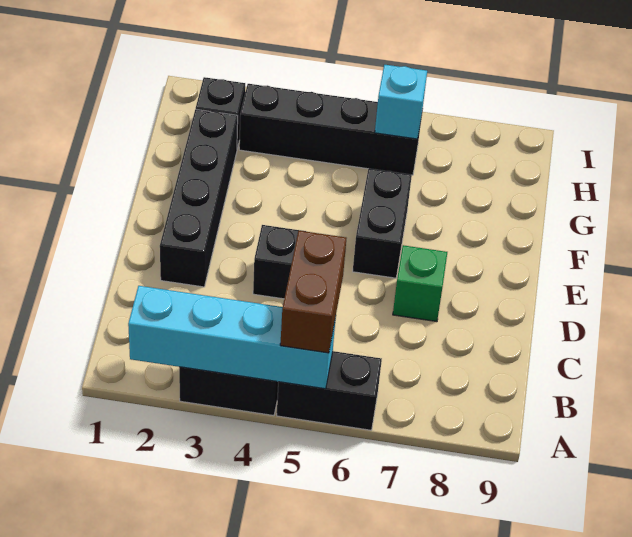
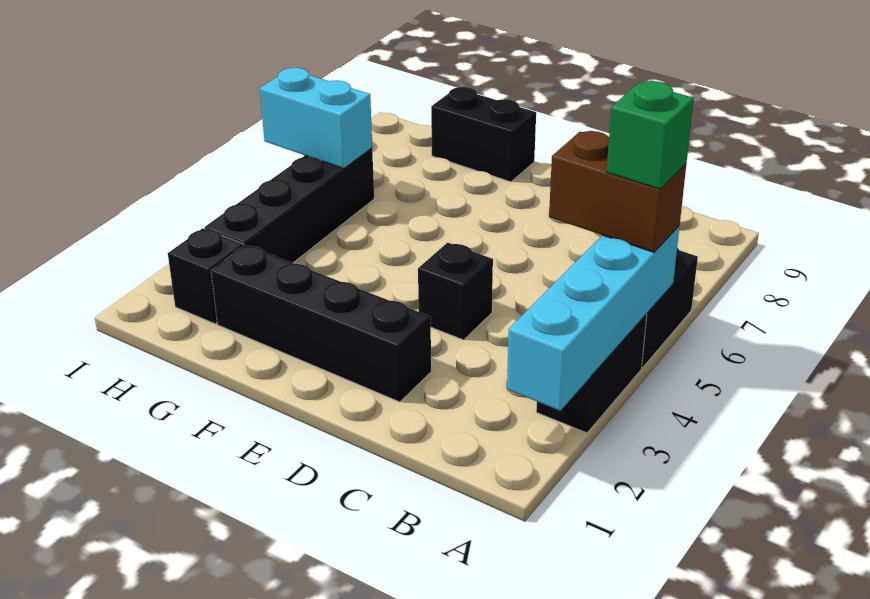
green brick D7 level 1 -> green brick A5 level 4
black brick E6:F6 level 1 -> black brick F9:G9 level 1
cyan brick H6 level 2 -> cyan brick H6:I6 level 2

